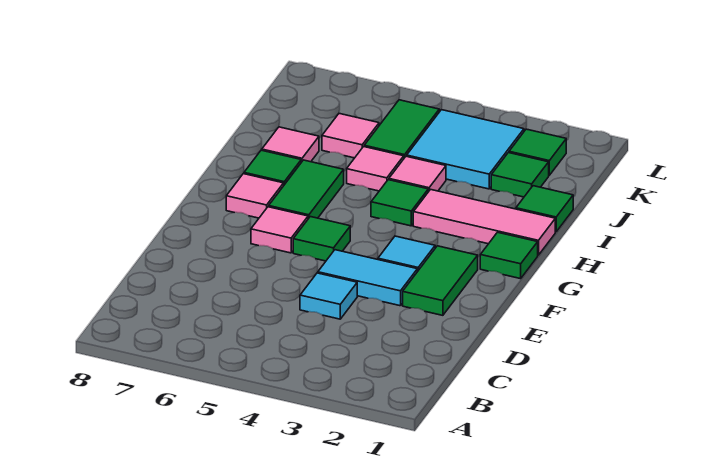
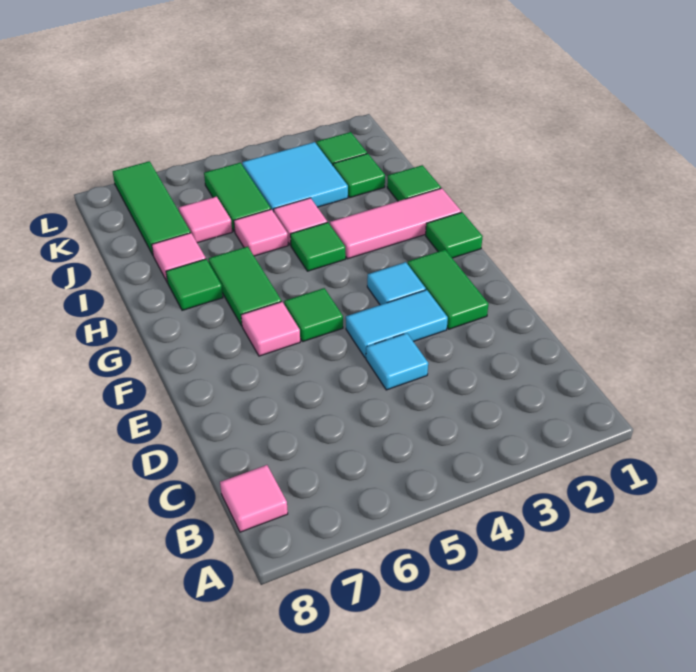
pink tile G7 level 1 -> pink tile B8 level 1
none -> green tile J7:L7 level 1

